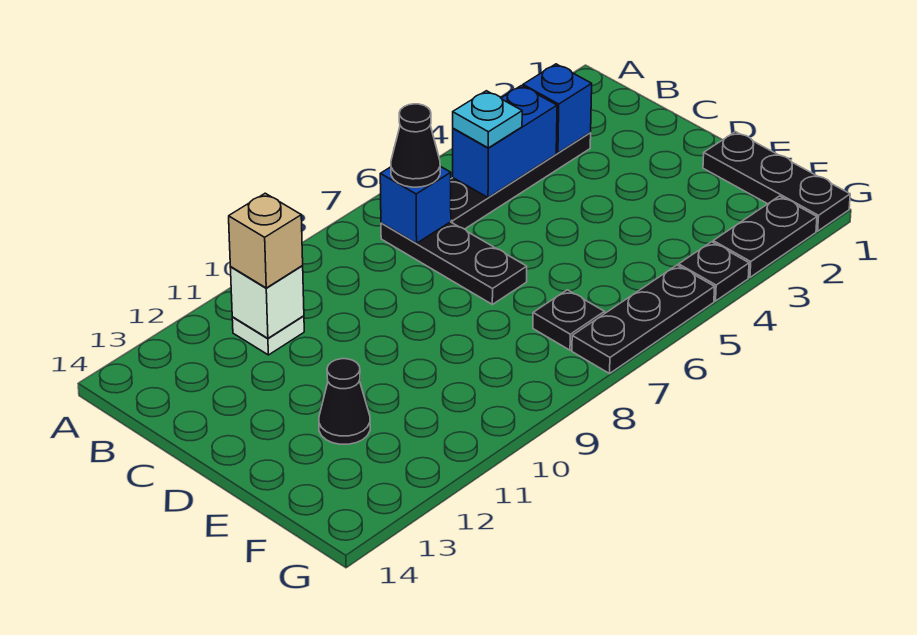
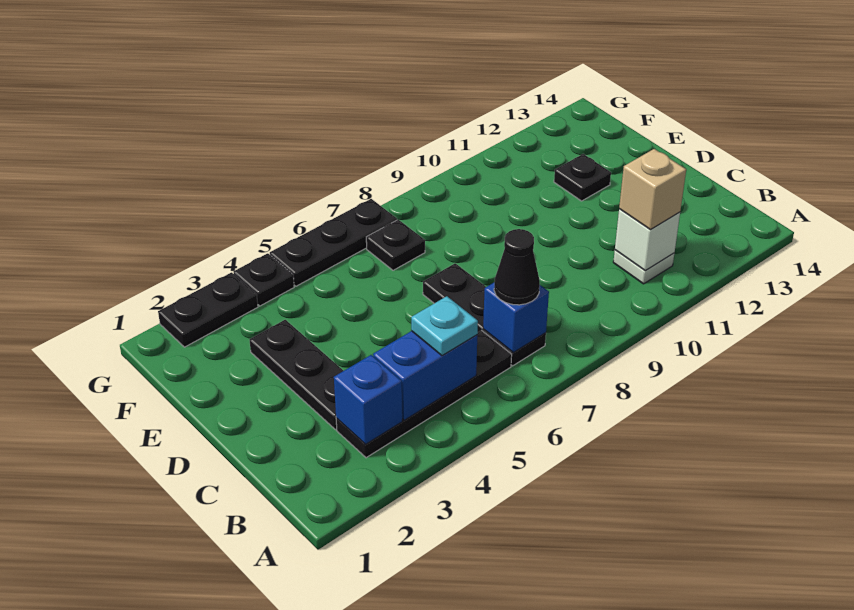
black plate E1:G1 level 1 -> black plate C3:E3 level 1
black cone E12 level 1 -> black plate E12 level 1

